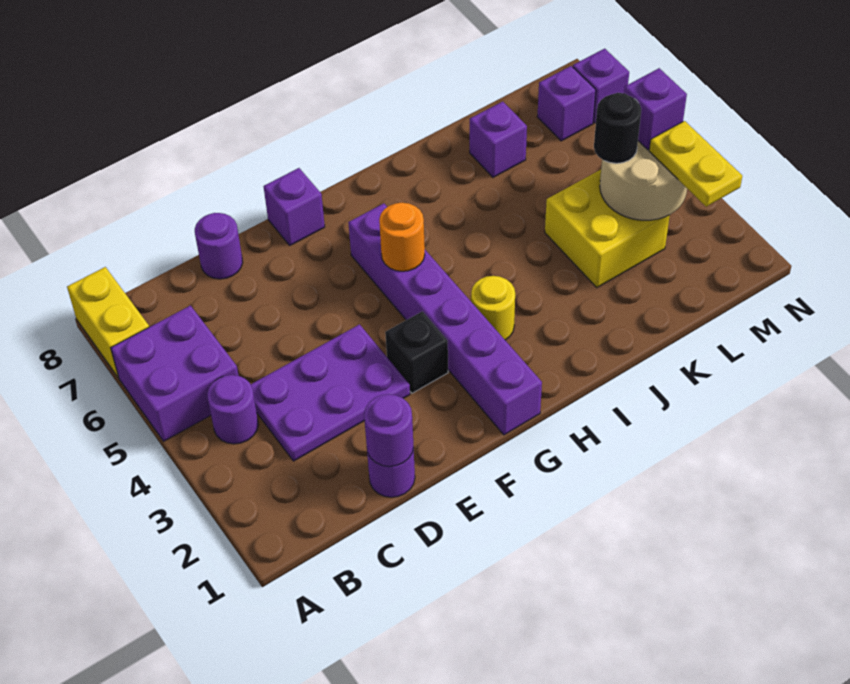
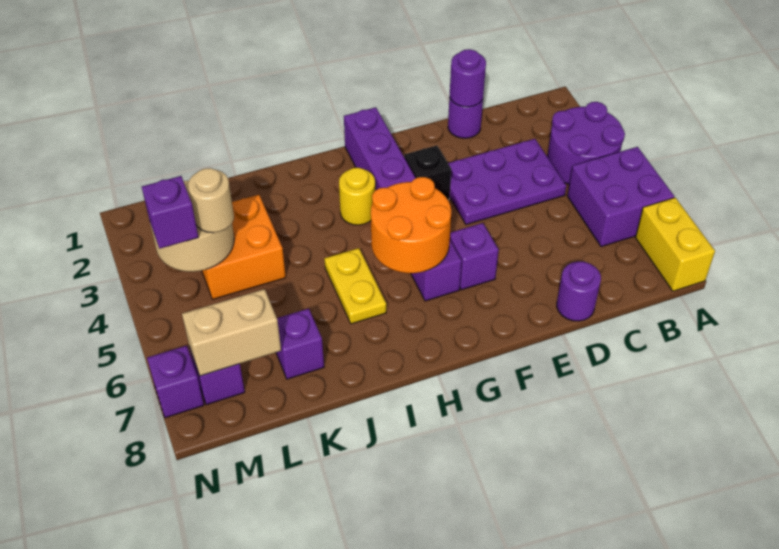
purple round brick B4 level 1 -> purple round brick A3:B4 level 1
purple brick F8 level 1 -> purple brick F6 level 1
orange round brick G5 level 2 -> orange round brick G5:H6 level 2
yellow brick K3:L4 level 1 -> orange brick K3:L4 level 1
black round brick L4 level 3 -> tan round brick L4 level 3
none -> tan brick L7:M7 level 2
yellow plate M2:M3 level 3 -> yellow plate I5:I6 level 1

